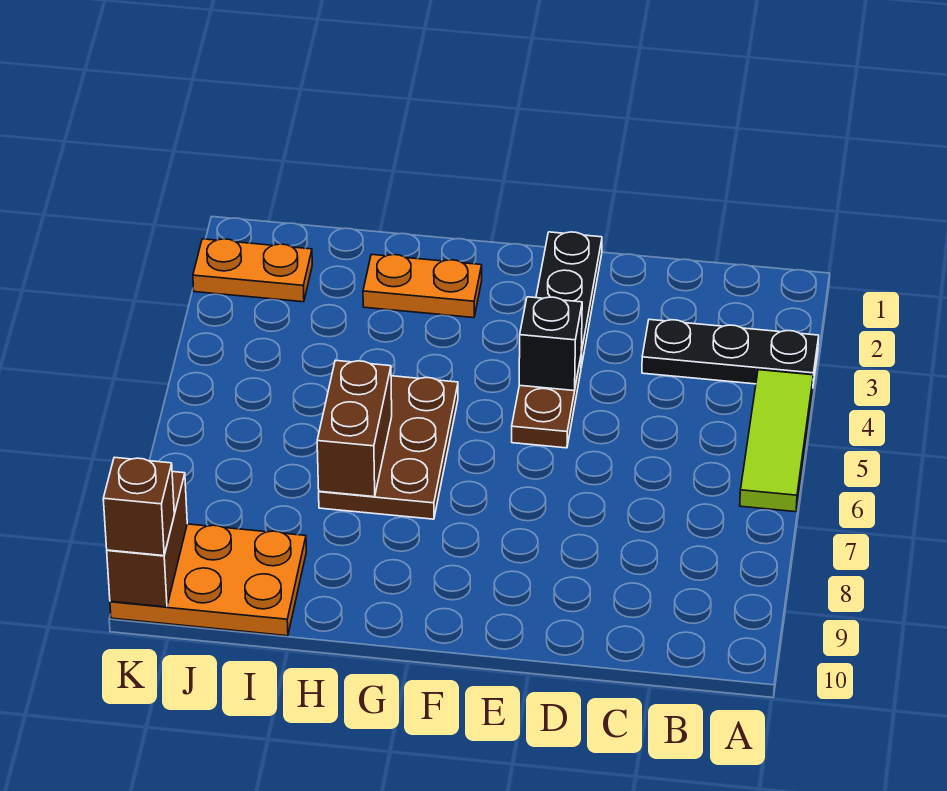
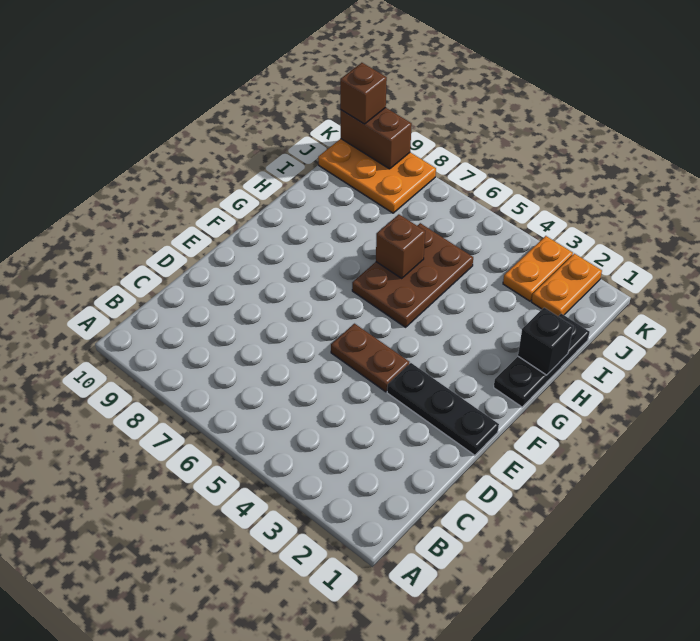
black plate A3:C3 level 1 -> black plate G1:I1 level 1
lime tile A4:A6 level 1 -> none
black brick E4 level 2 -> black brick H1 level 2
orange plate G2:H2 level 1 -> orange plate J3:K3 level 1
brown plate G5:H7 level 1 -> brown plate G5:I6 level 1
brown brick H6:H7 level 2 -> brown brick H6 level 2
orange plate I9:K10 level 1 -> orange plate J8:K10 level 1

